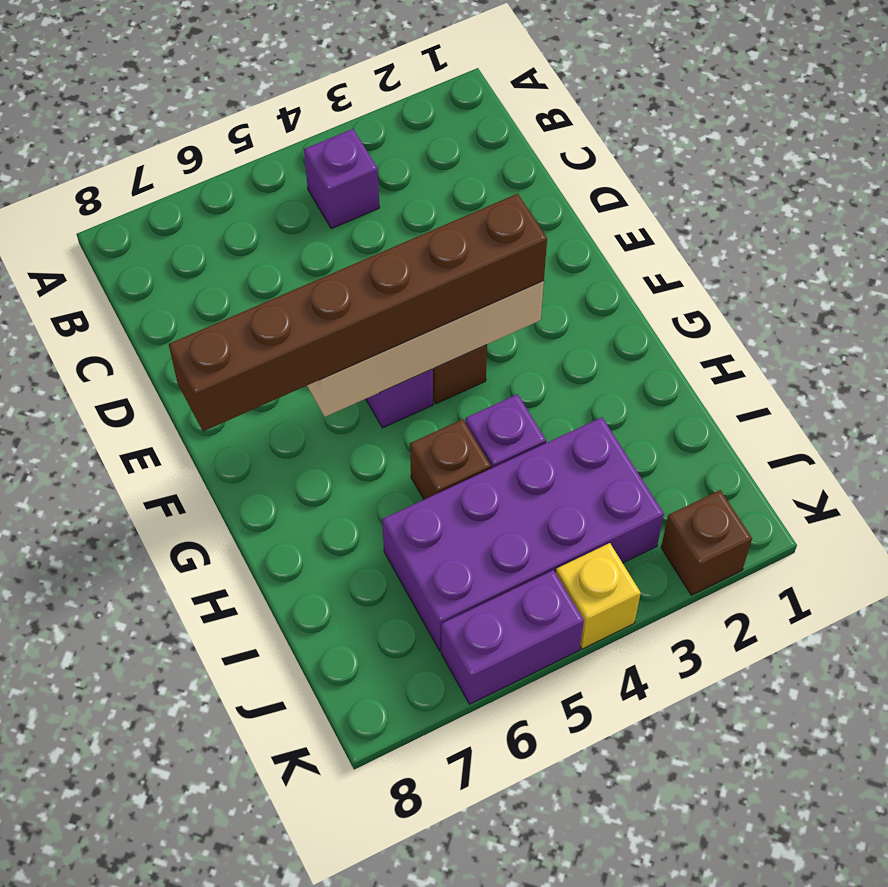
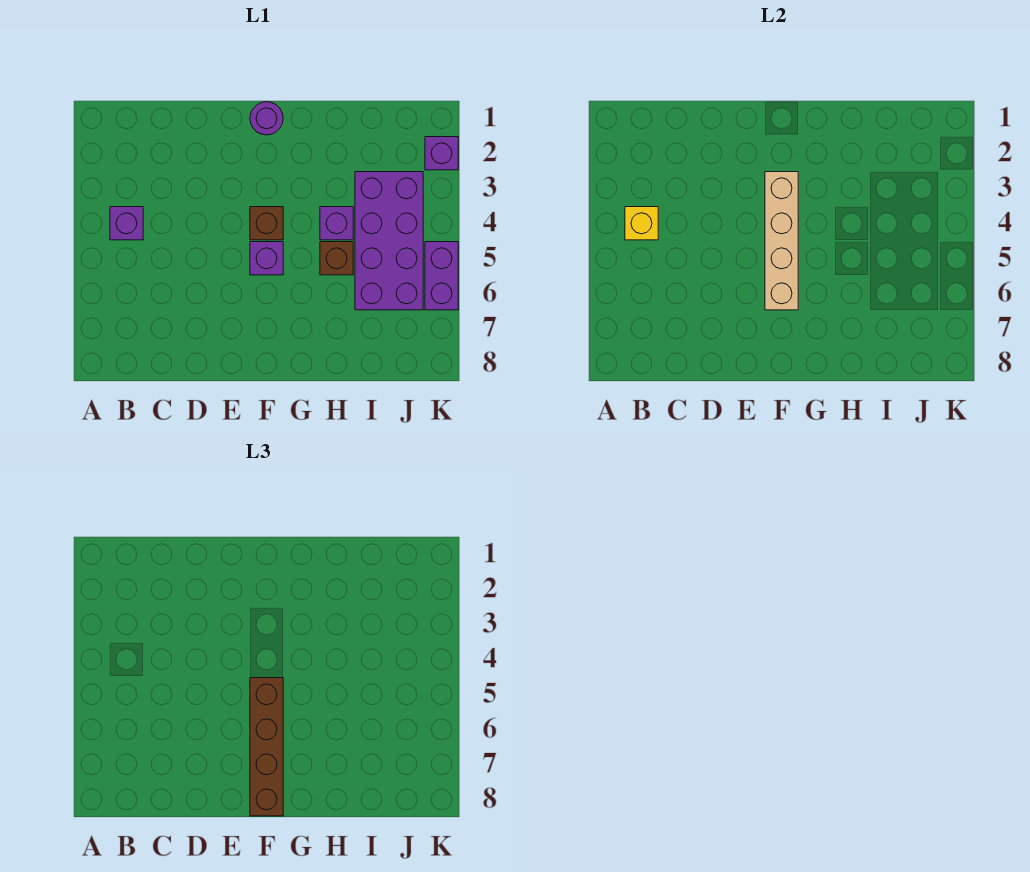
none -> purple round brick F1 level 1
brown brick F3:F8 level 3 -> brown brick F5:F8 level 3
brown brick K2 level 1 -> purple brick K2 level 1
yellow brick K4 level 1 -> yellow brick B4 level 2

